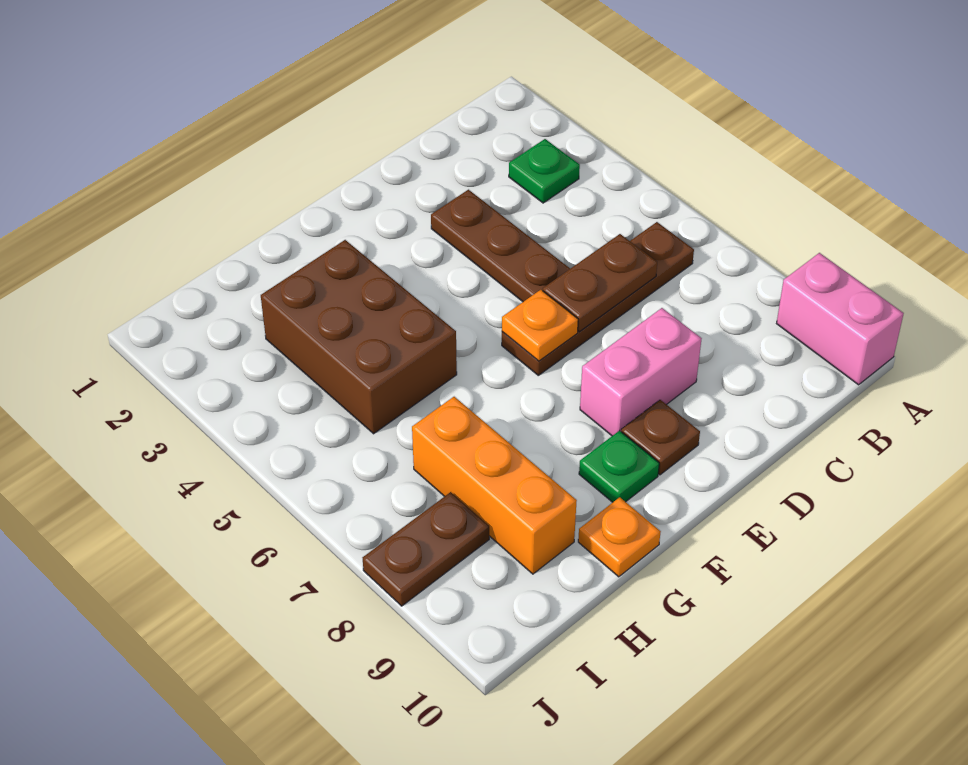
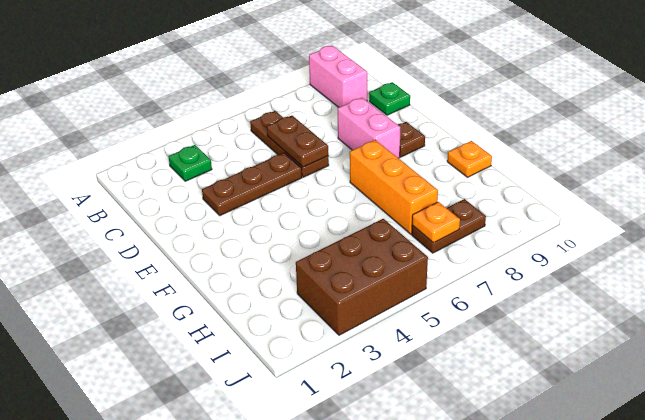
pink brick A9:A10 level 1 -> pink brick A9:B9 level 1
brown plate B6:E6 level 1 -> brown plate B6:D6 level 1
orange plate E6 level 2 -> orange plate I7 level 2
green plate F9 level 1 -> green plate C10 level 1
brown brick G3:H5 level 1 -> brown brick I3:J5 level 1
orange brick H7:H9 level 1 -> orange brick F7:H7 level 1
brown plate I8:J8 level 1 -> brown plate I7:I8 level 1

